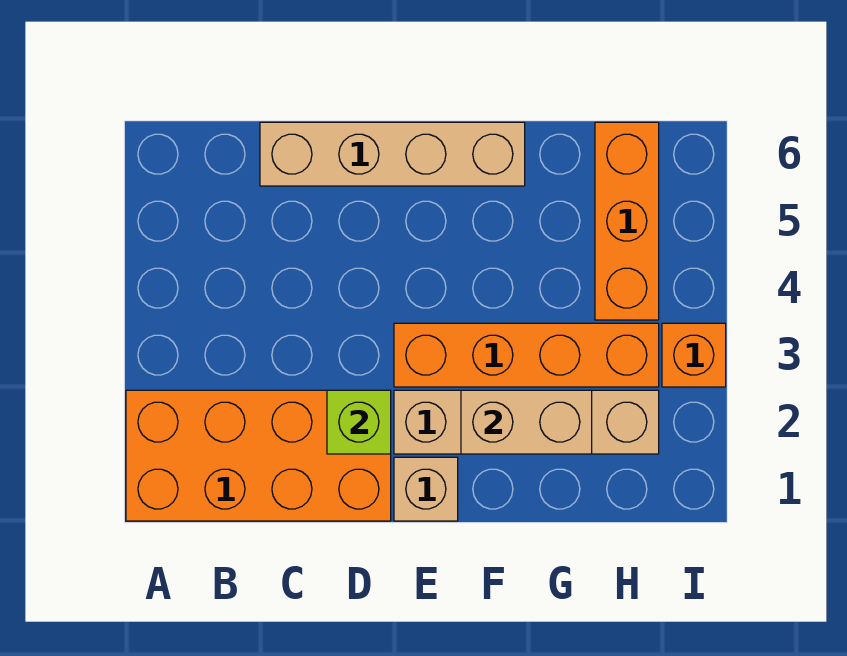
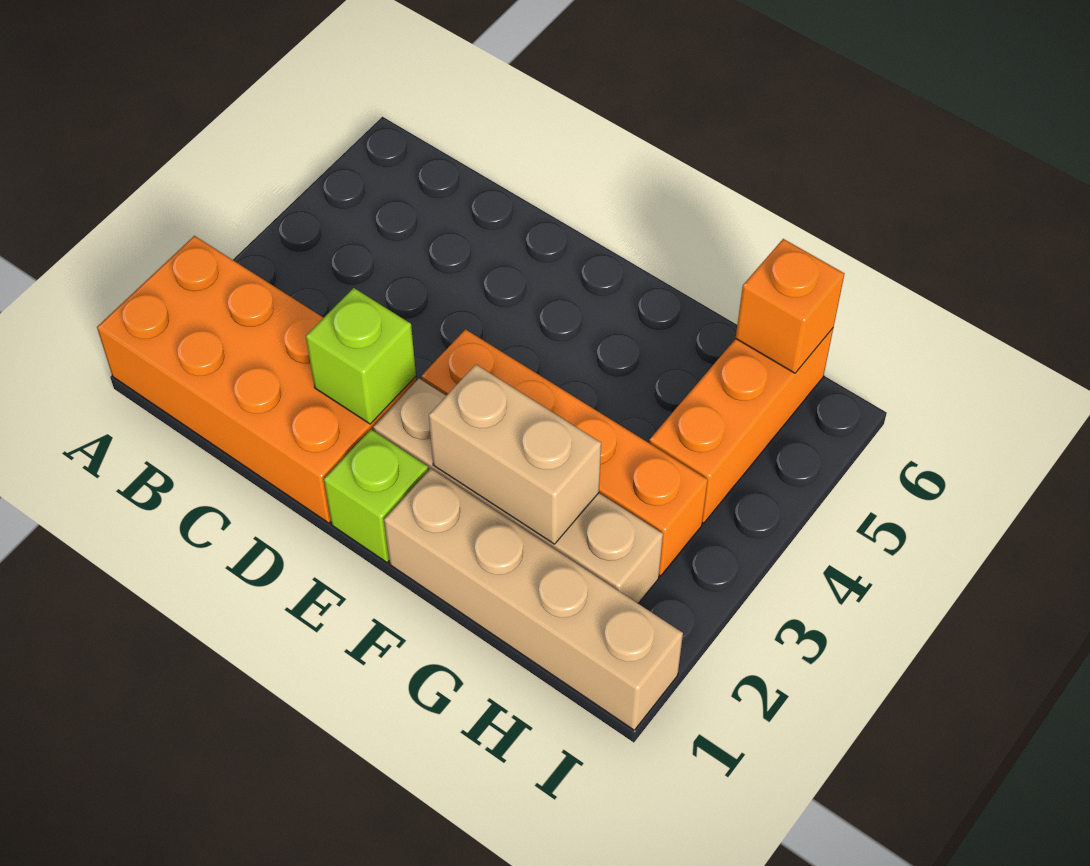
tan brick C6:F6 level 1 -> tan brick F1:I1 level 1
tan brick E1 level 1 -> lime brick E1 level 1
orange brick I3 level 1 -> orange brick H6 level 2

